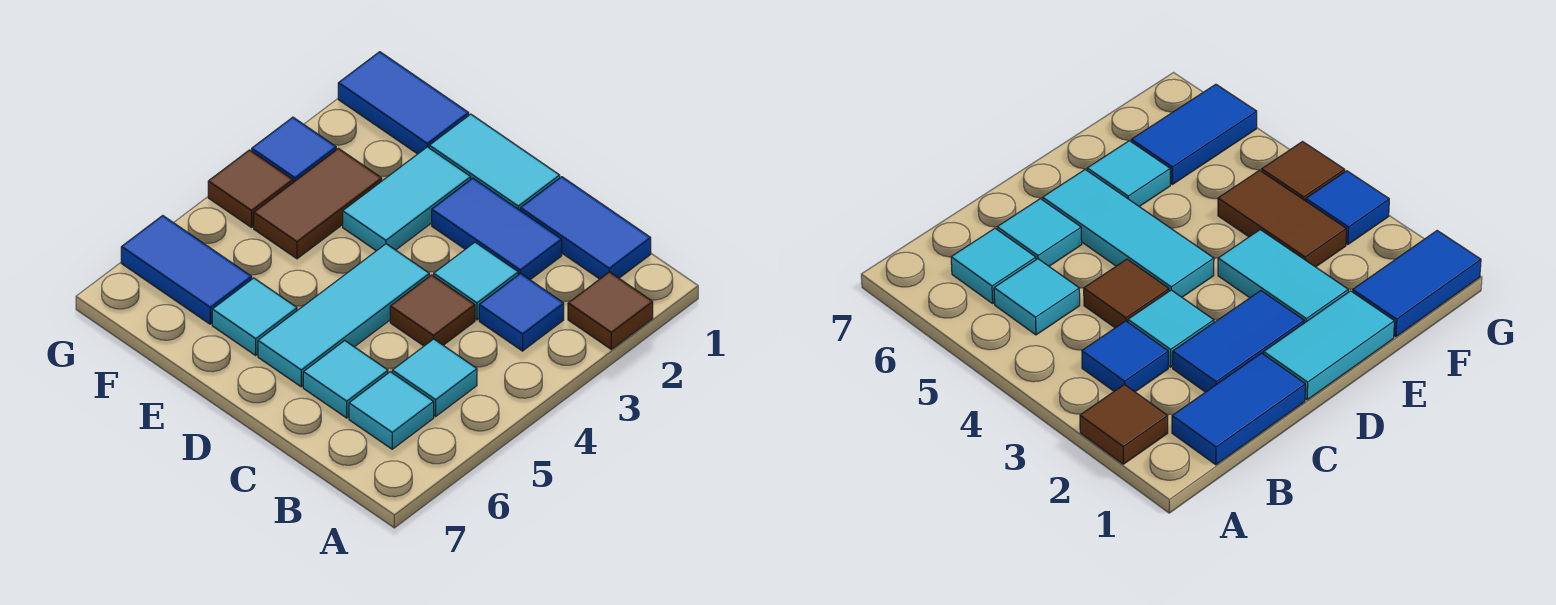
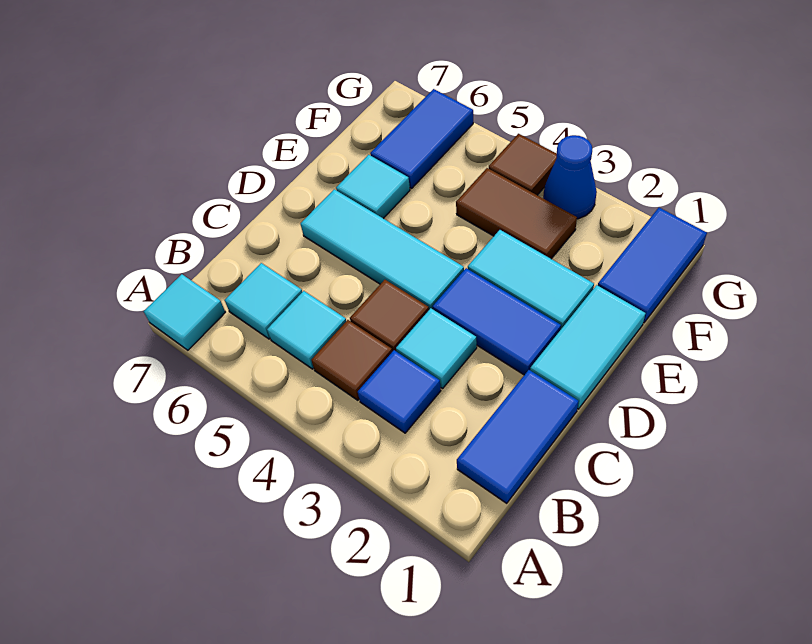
brown tile A2 level 1 -> brown tile B4 level 1
blue tile C2:D2 level 1 -> blue tile D2:D3 level 1
cyan tile C6 level 1 -> cyan tile A7 level 1
blue tile G3 level 1 -> blue cone G3 level 1

